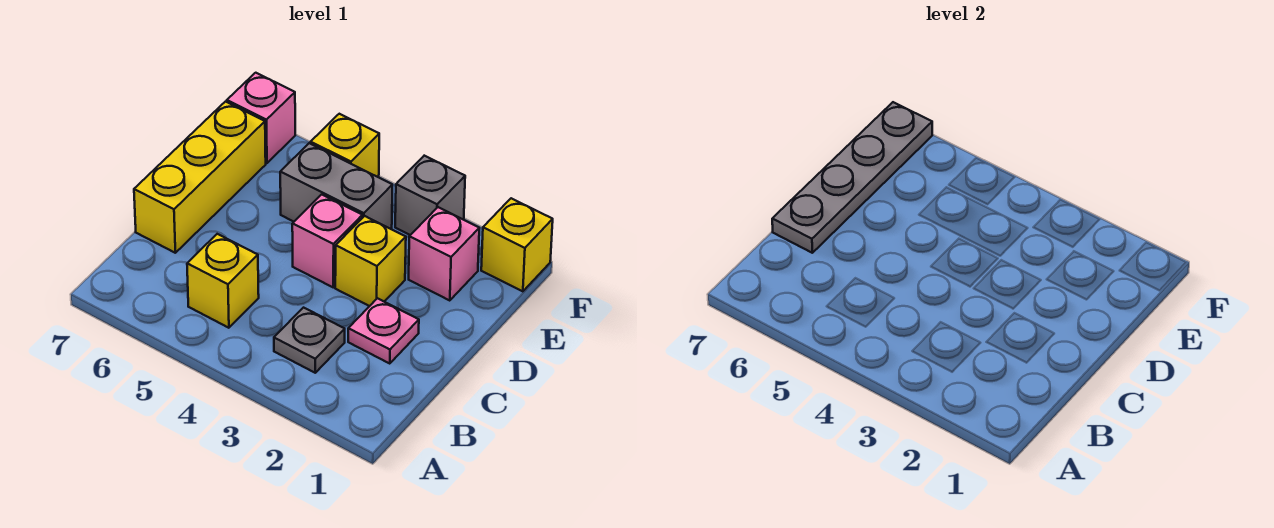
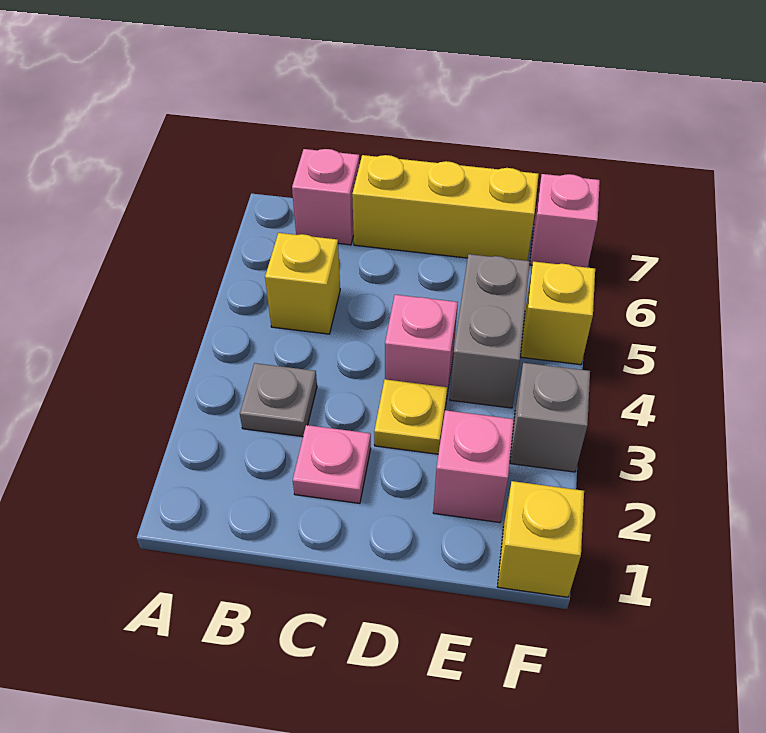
none -> pink brick B7 level 1
grey plate C7:F7 level 2 -> none
yellow brick D3 level 1 -> yellow plate D3 level 1

